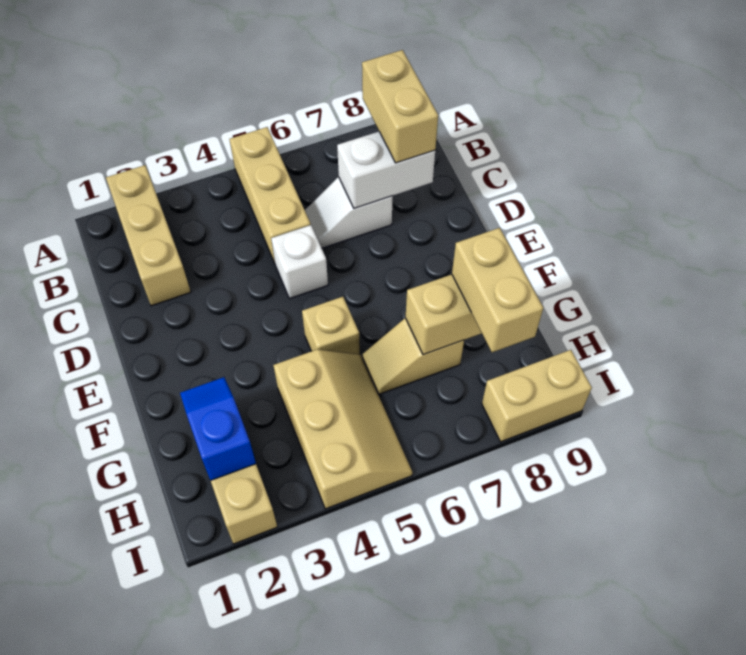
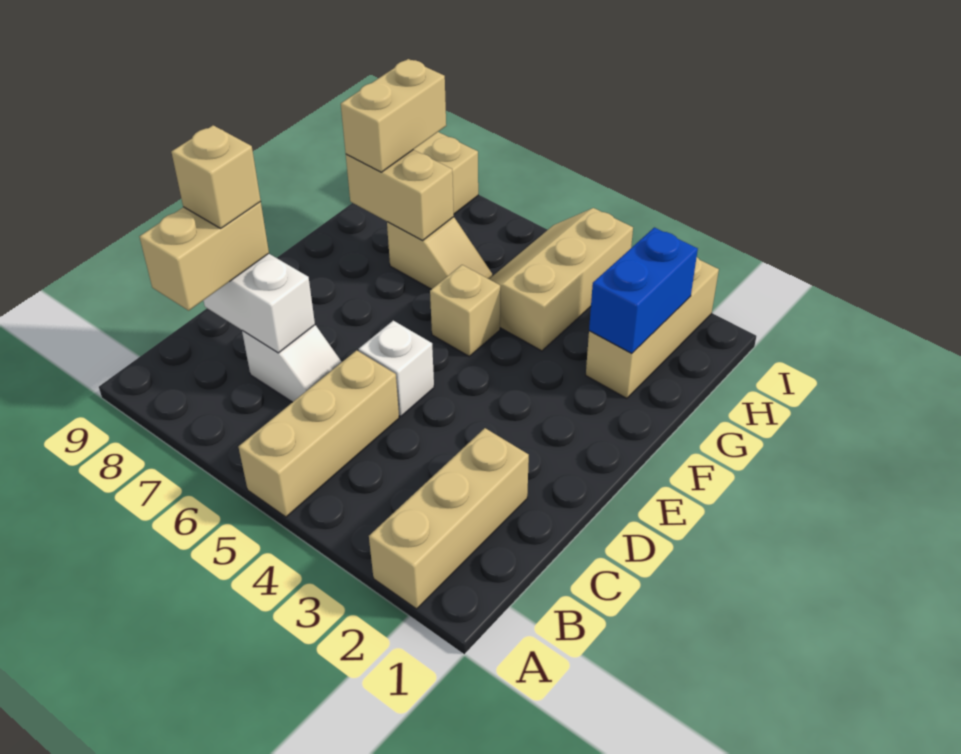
none -> tan brick C8 level 4
blue slope G2:H2 level 2 top H -> blue brick G2:H2 level 2

